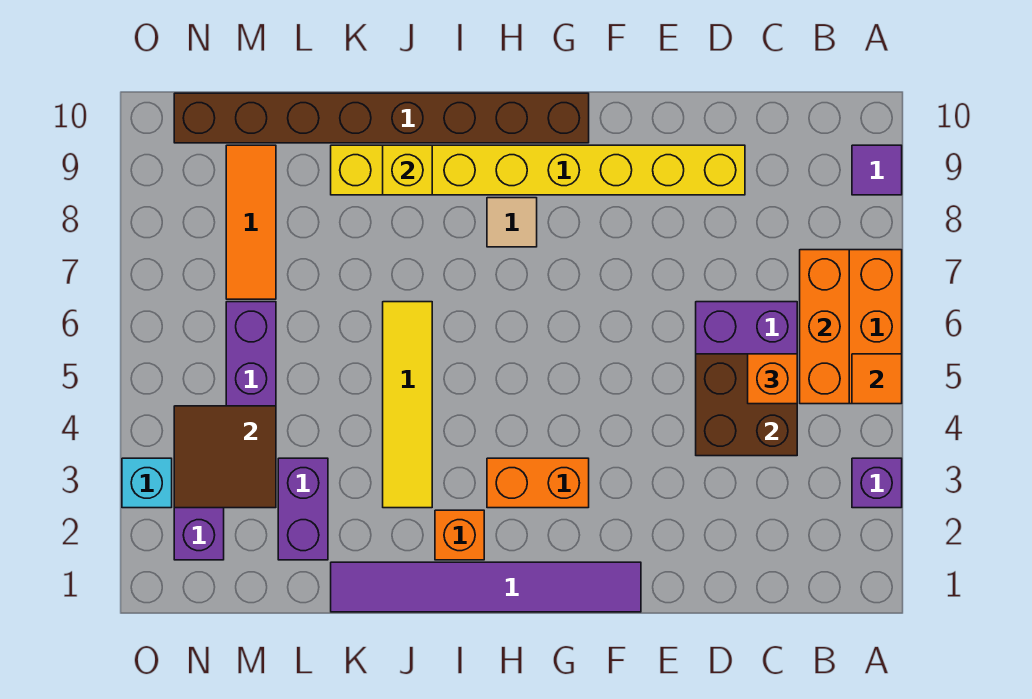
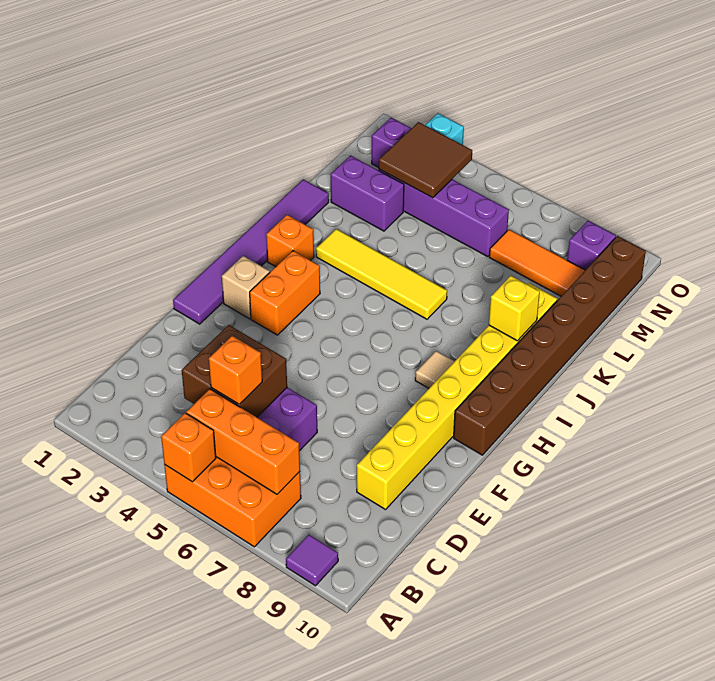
purple brick A3 level 1 -> purple brick N9 level 1
orange tile A5 level 2 -> orange brick A5 level 2
none -> tan brick G2 level 1

